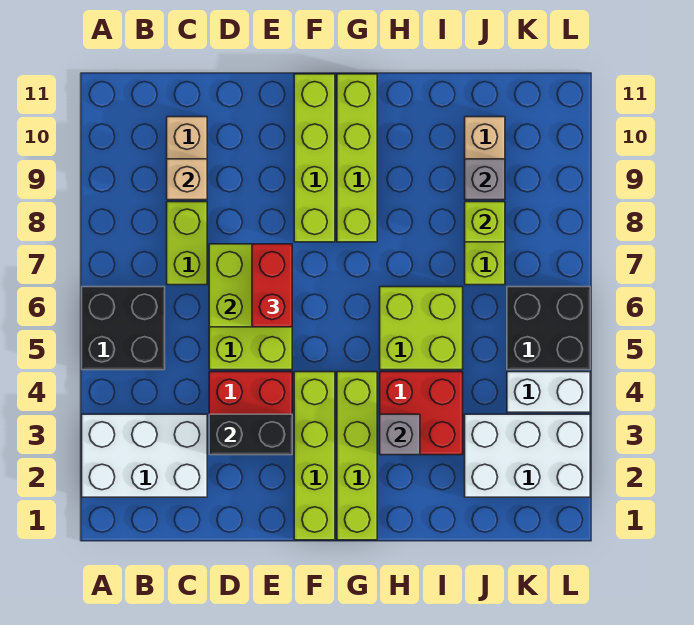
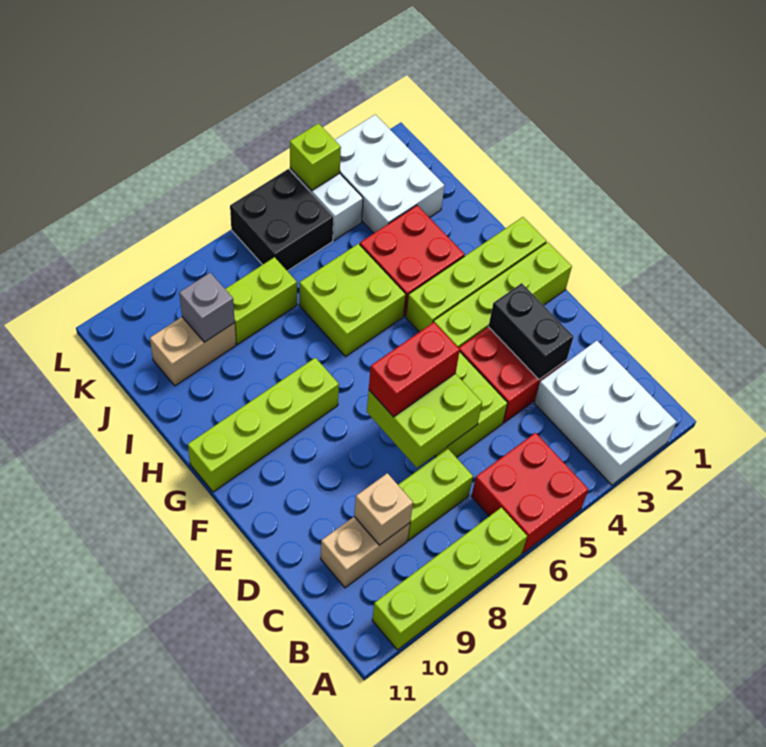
black brick A5:B6 level 1 -> red brick A5:B6 level 1
lime brick F8:F11 level 1 -> lime brick A7:A10 level 1
grey brick H3 level 2 -> none
lime brick J8 level 2 -> lime brick L4 level 2

